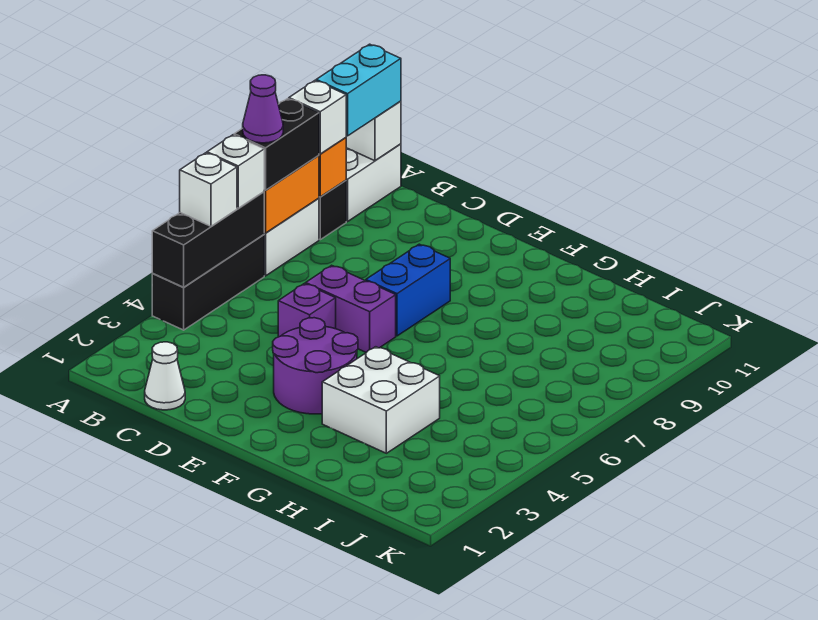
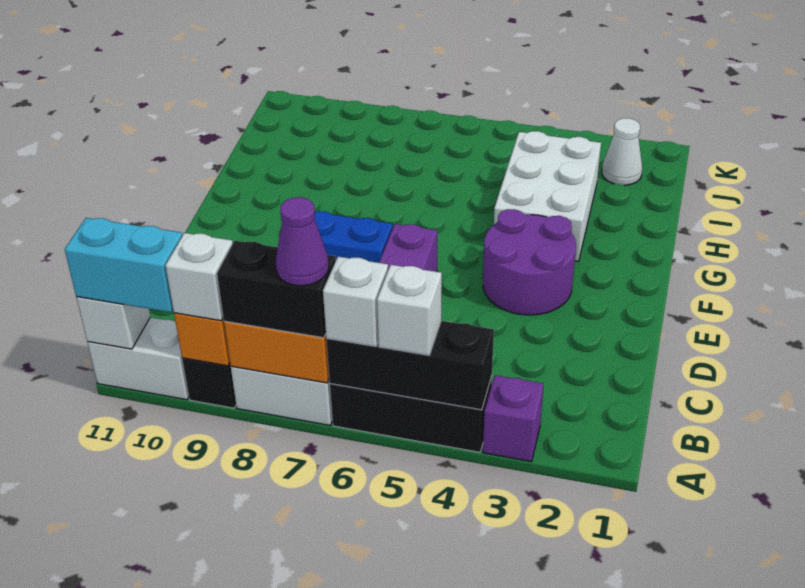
white cone C1 level 1 -> white cone J2 level 1
purple brick D5 level 1 -> purple brick A3 level 1
white brick G3:H4 level 1 -> white brick G3:I4 level 1

